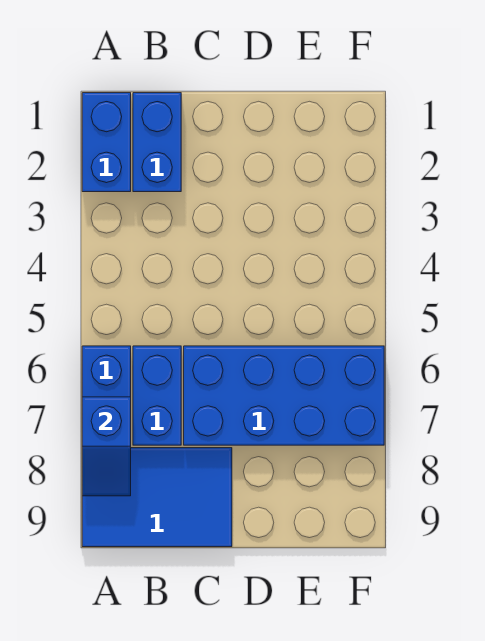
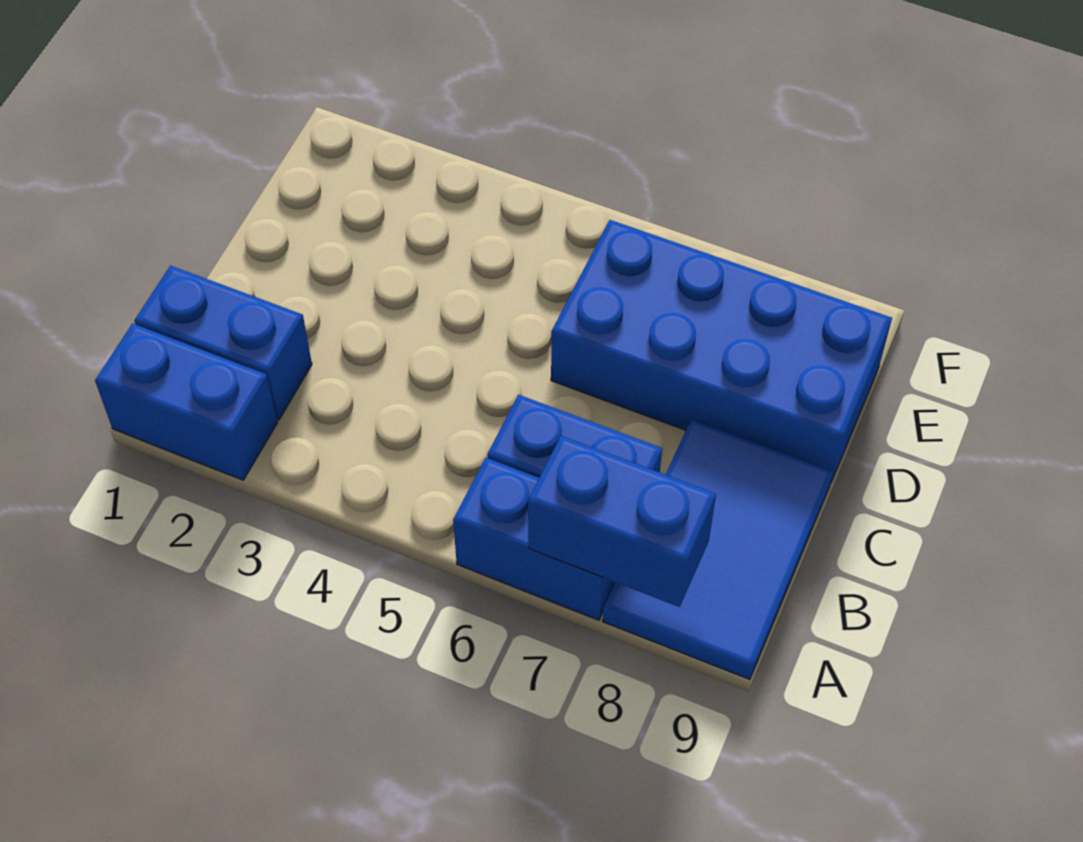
blue slope A7:A8 level 2 top 7 -> blue brick A7:A8 level 2
blue brick C6:F7 level 1 -> blue brick D6:E9 level 1

